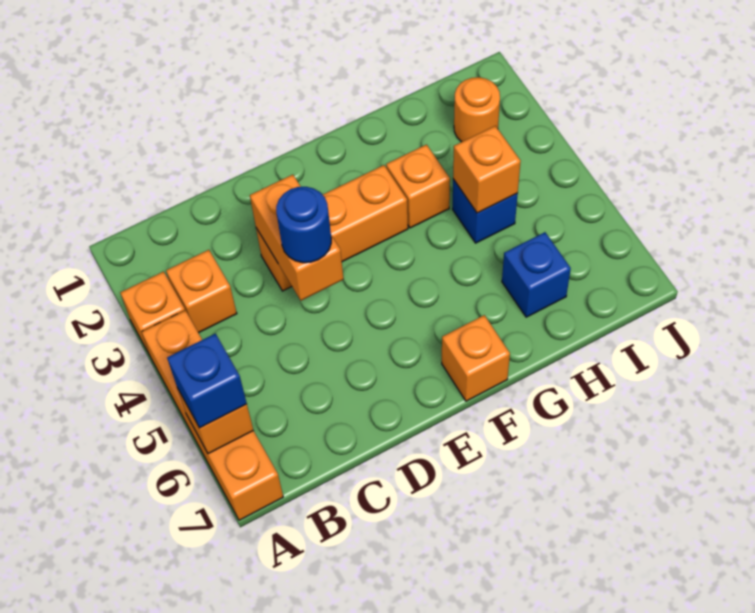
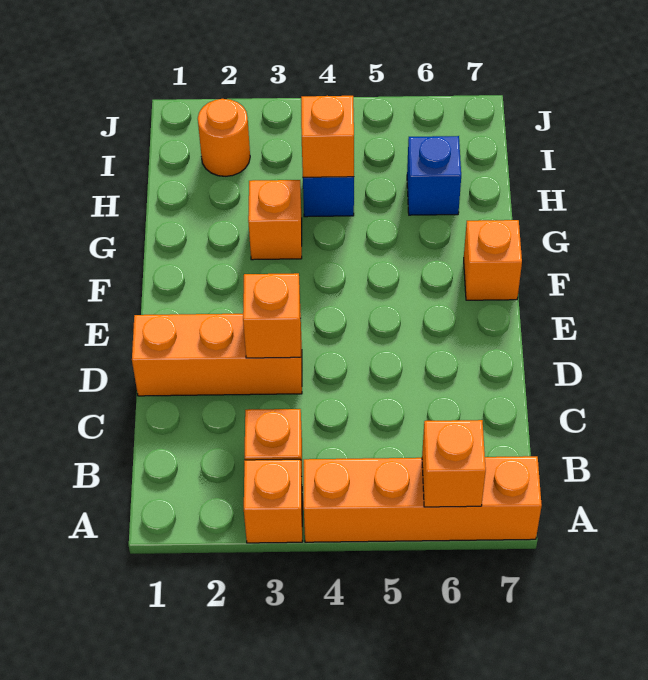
blue brick A6 level 3 -> none
orange brick D3:F3 level 1 -> orange brick D1:D3 level 1
orange brick D3:D4 level 2 -> orange brick D3 level 2
blue round brick D4 level 3 -> none

